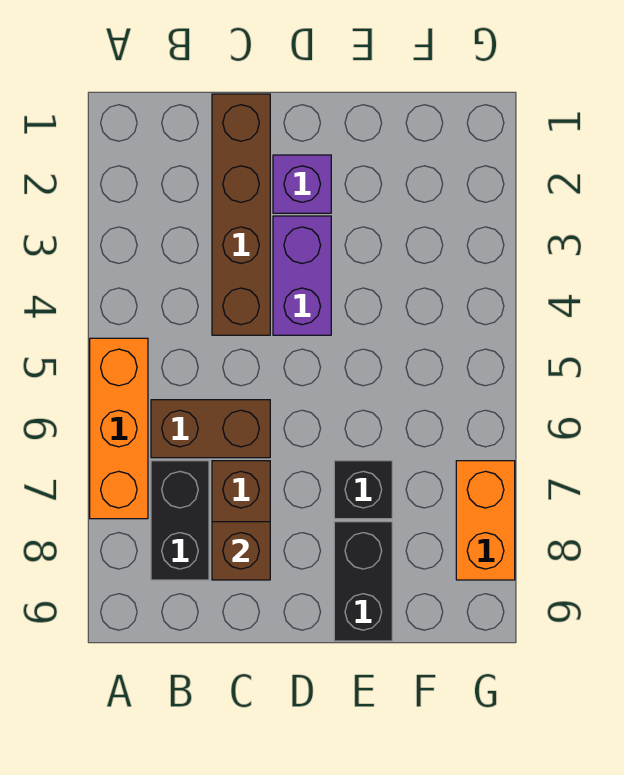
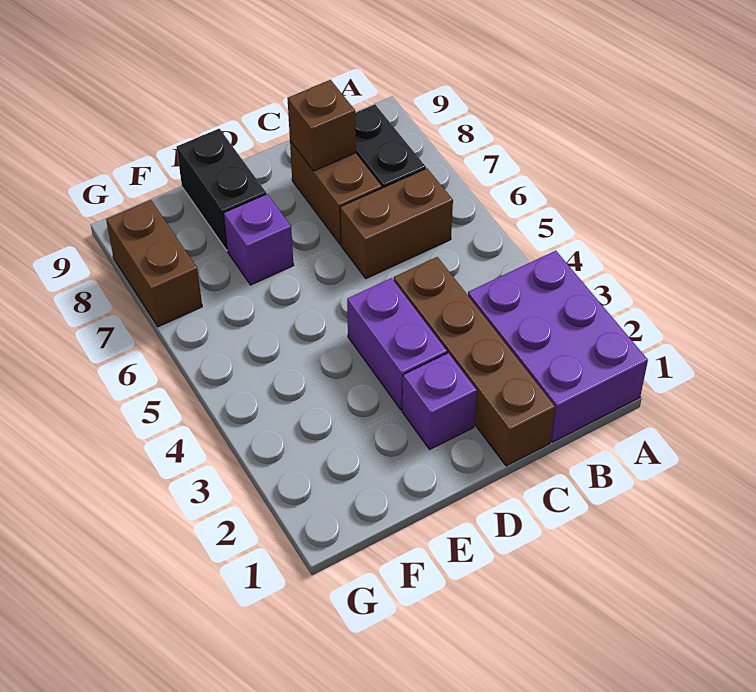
none -> purple brick A1:B3 level 1
orange brick A5:A7 level 1 -> none
black brick E7 level 1 -> purple brick E7 level 1
orange brick G7:G8 level 1 -> brown brick G7:G8 level 1

